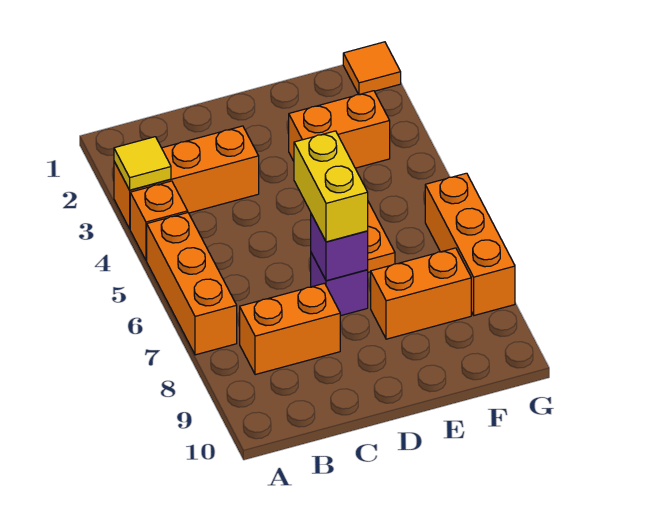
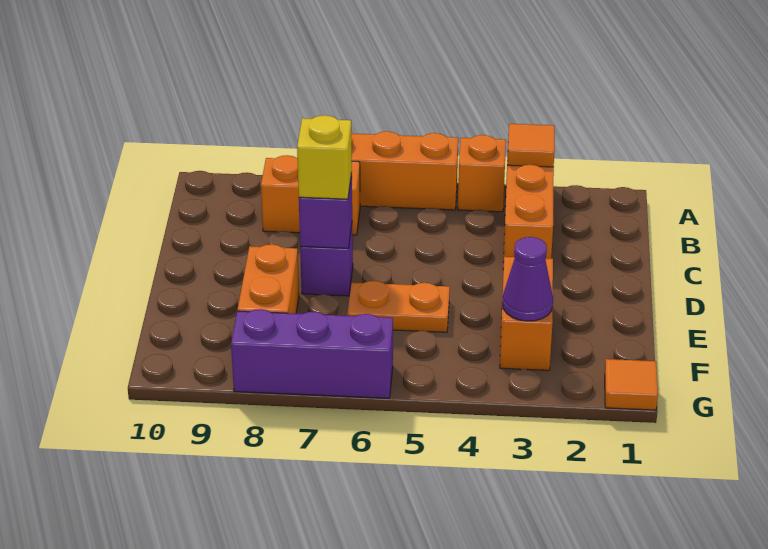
yellow tile A3 level 2 -> orange tile A3 level 2
orange brick B8:C8 level 1 -> orange brick B7:B8 level 1
yellow brick D6:D7 level 3 -> yellow brick D7 level 3
none -> purple cone F3 level 2
orange brick G6:G8 level 1 -> purple brick G6:G8 level 1

